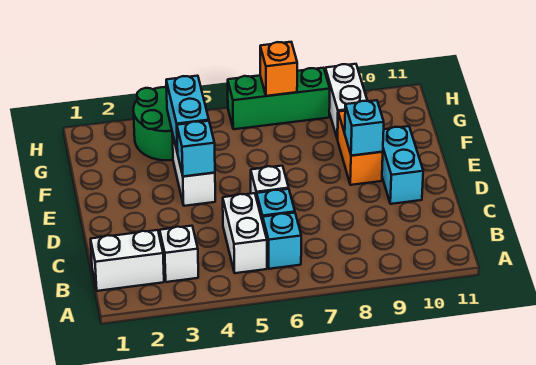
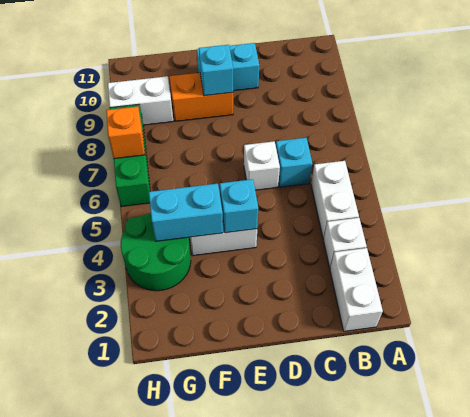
white brick B5:C5 level 1 -> white brick B4:B5 level 1
cyan brick B6 level 1 -> none

